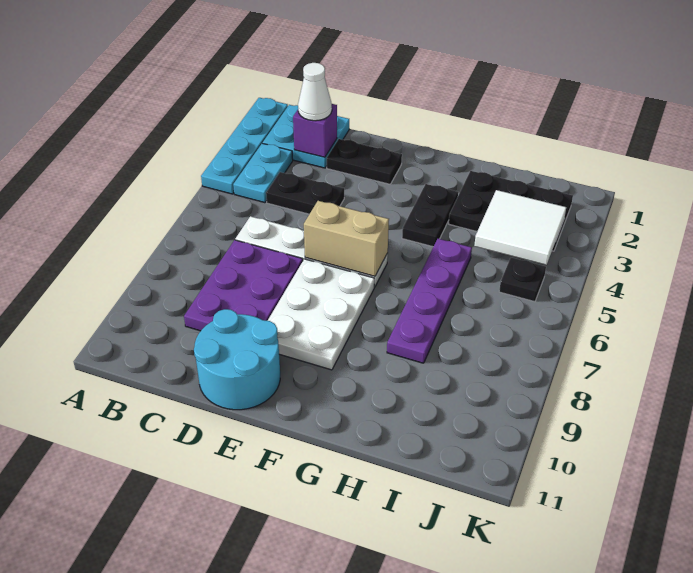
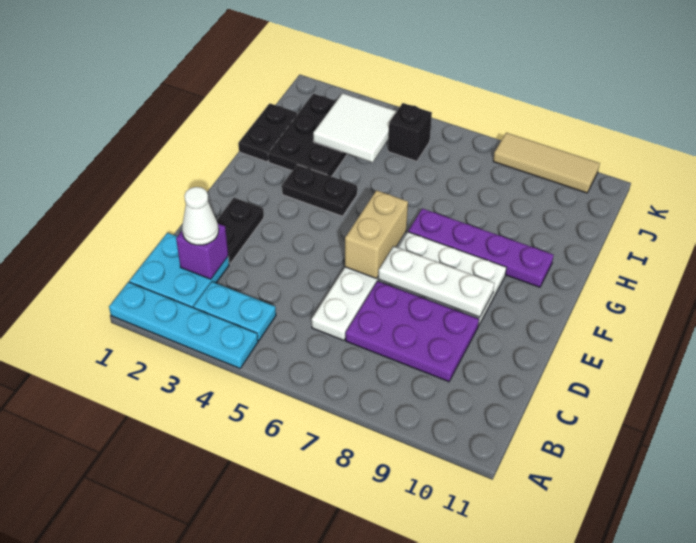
black plate C4:D4 level 1 -> black plate H1:I1 level 1
cyan round brick D10:E11 level 1 -> none
none -> white plate E7:E9 level 2
purple plate H5:H8 level 1 -> purple plate G7:G10 level 1
black plate J5 level 1 -> black brick J5 level 1
none -> tan tile K8:K10 level 1

